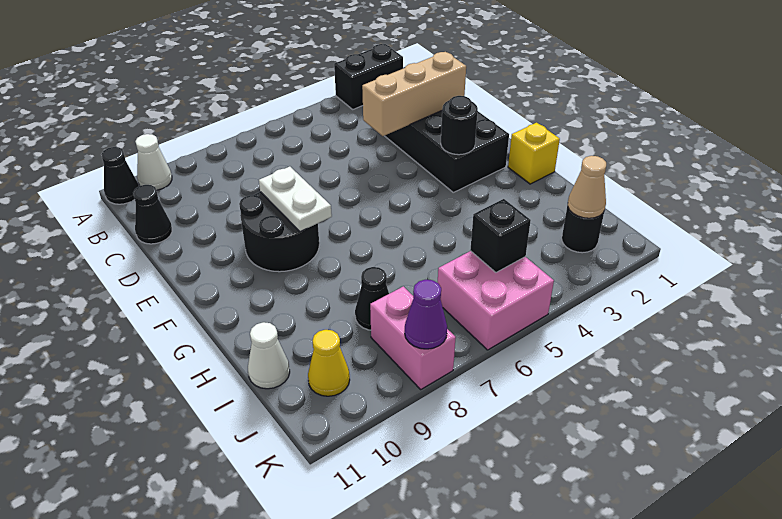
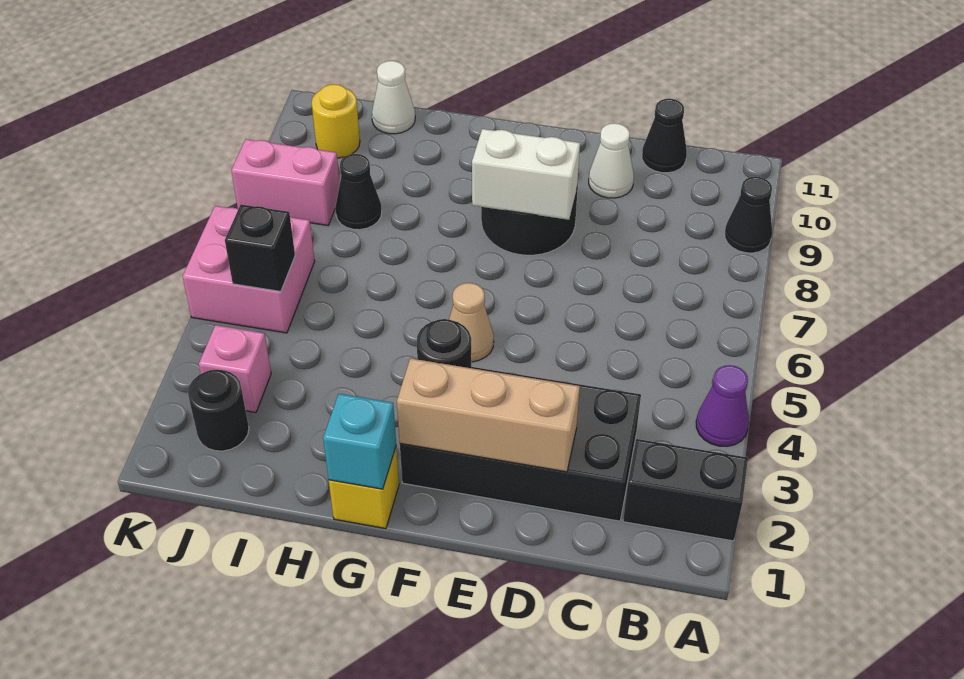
black brick A2:A3 level 1 -> black brick A2:B2 level 1
white cone A10 level 1 -> white cone D10 level 1
black cone A11 level 1 -> black cone A9 level 1
tan brick D2:D4 level 2 -> tan brick D2:F2 level 2
white plate E8:F8 level 2 -> white brick E8:F8 level 2
none -> cyan brick G1 level 2
tan cone J2 level 2 -> tan cone F5 level 1
none -> pink brick J3 level 1
yellow cone J10 level 1 -> yellow round brick J10 level 1
purple cone K8 level 2 -> purple cone A4 level 1

